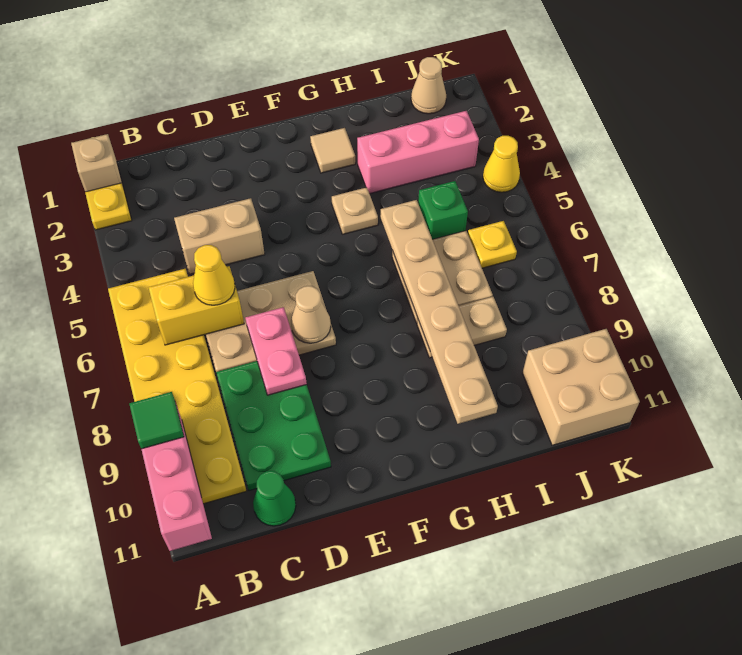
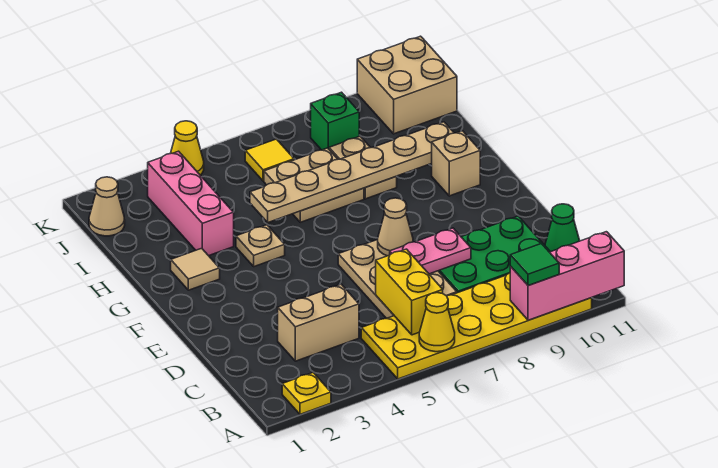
tan brick A1 level 1 -> tan brick G10 level 1
tan brick C4:D4 level 1 -> tan brick C3:C4 level 1
yellow cone C6 level 3 -> yellow cone A6 level 2
green brick I5 level 1 -> green brick J8 level 1
yellow plate J6 level 1 -> yellow tile J6 level 1

